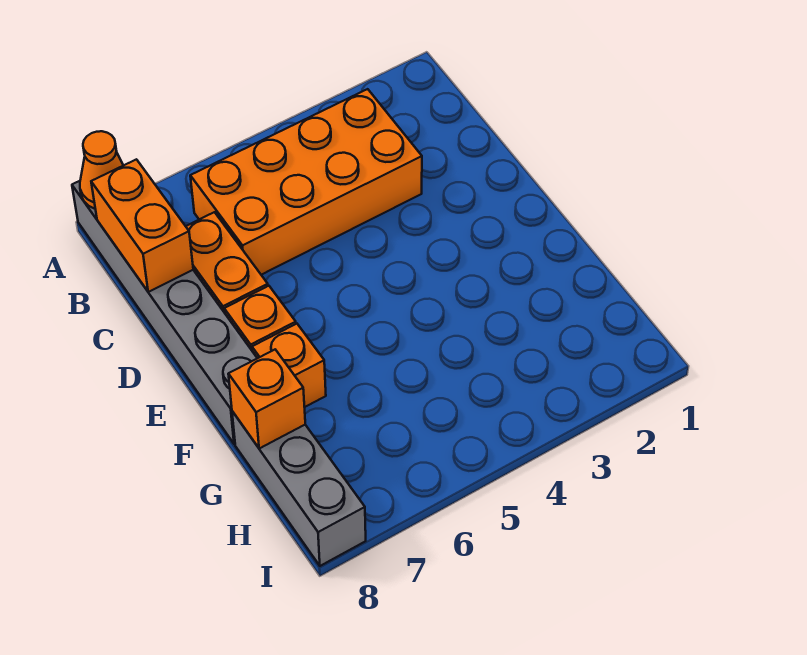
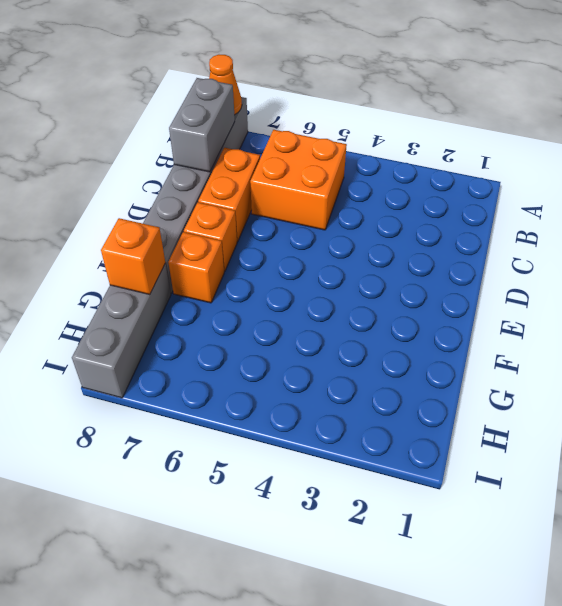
orange brick B3:C6 level 1 -> orange brick B5:C6 level 1
orange brick B8:C8 level 2 -> grey brick B8:C8 level 2

